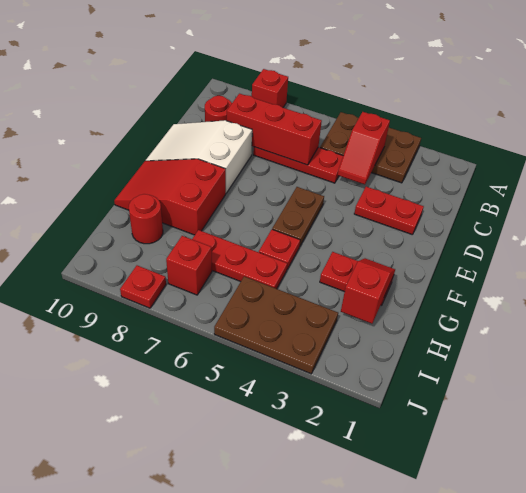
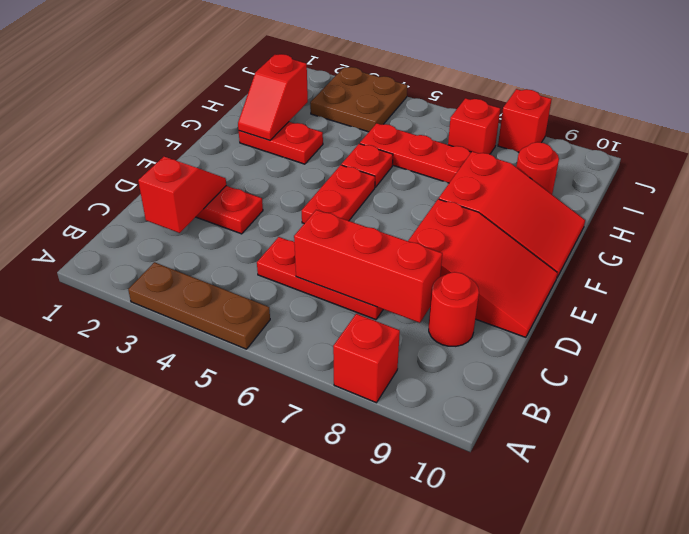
brown plate A3:B5 level 1 -> brown plate A3:A5 level 1
red slope B4:C4 level 2 top B -> red slope C2:D2 level 2 top C
white slope D8:E10 level 1 top 8 -> red slope D8:E10 level 1 top 8
brown plate E5:F5 level 1 -> red plate E5:F5 level 1
brown plate I3:J5 level 1 -> brown plate I3:J4 level 1
red plate J8 level 1 -> red brick J8 level 1

